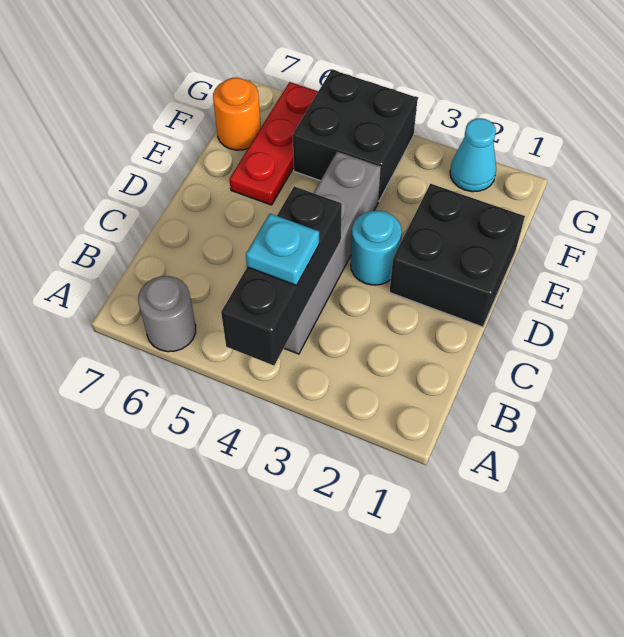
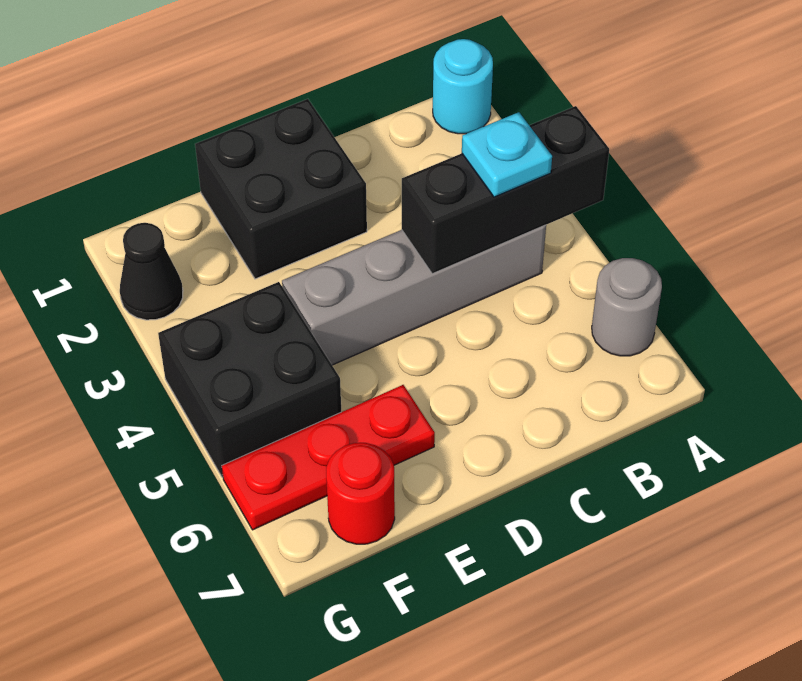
cyan round brick D3 level 1 -> cyan round brick A1 level 1
orange round brick F7 level 1 -> red round brick F7 level 1
cyan cone G2 level 1 -> black cone G2 level 1

